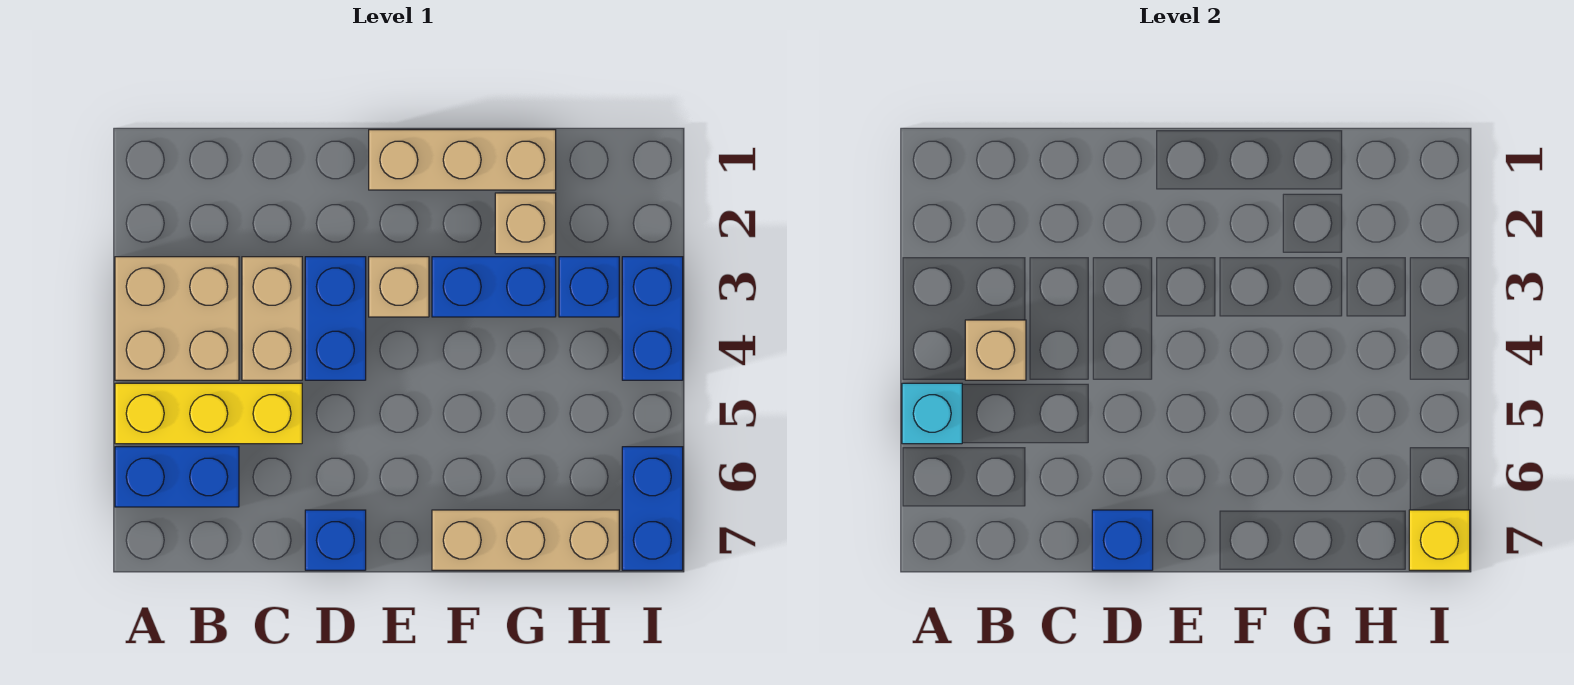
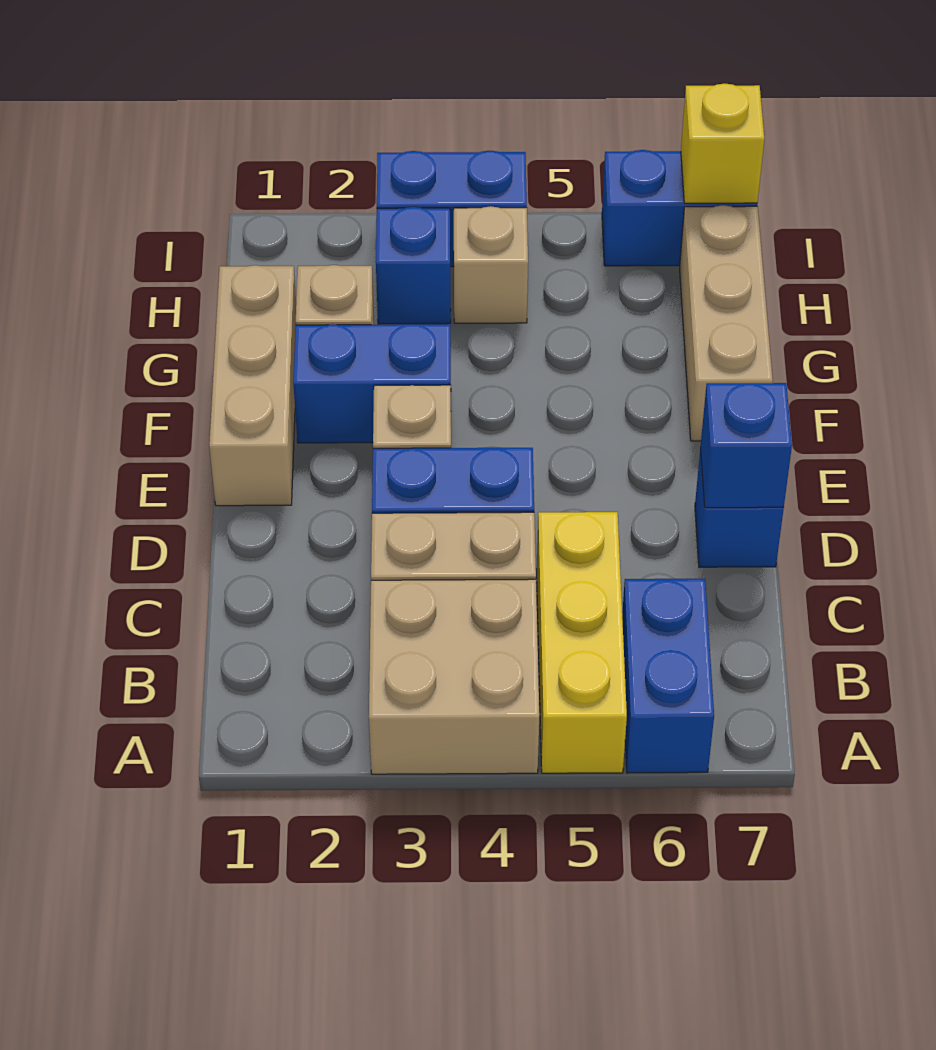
cyan brick A5 level 2 -> none
tan brick B4 level 2 -> tan brick H4 level 1
blue brick F3:G3 level 1 -> blue brick F2:F3 level 1

